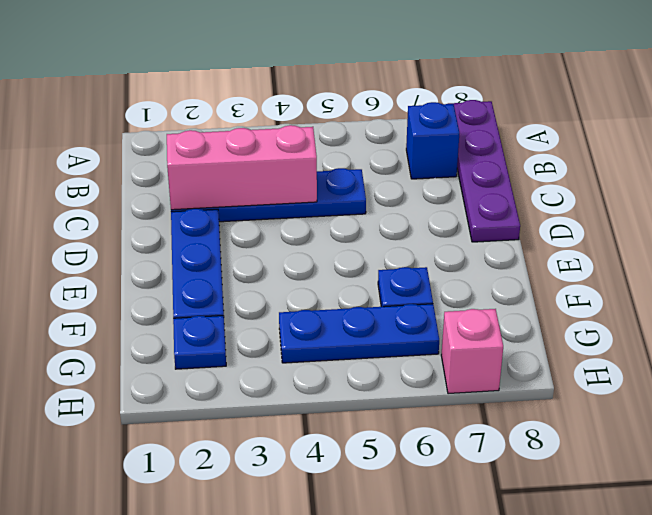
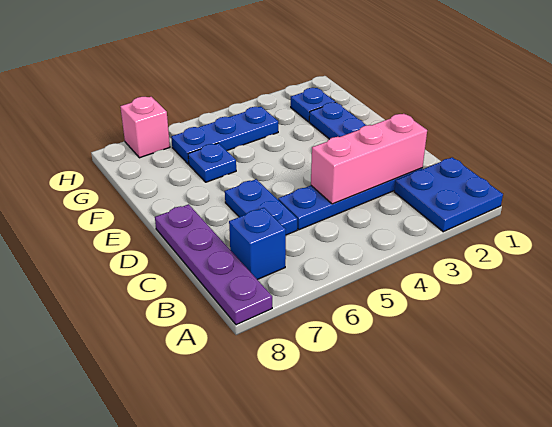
none -> blue plate A1:B2 level 1
none -> blue plate C6:D6 level 1

